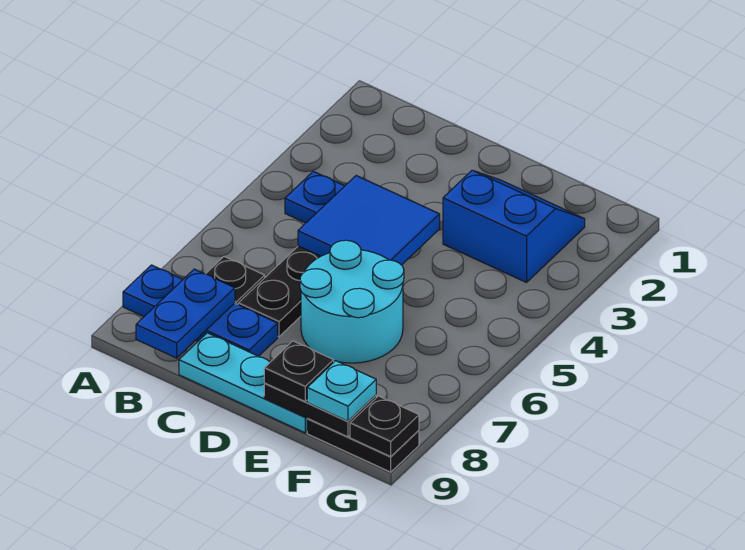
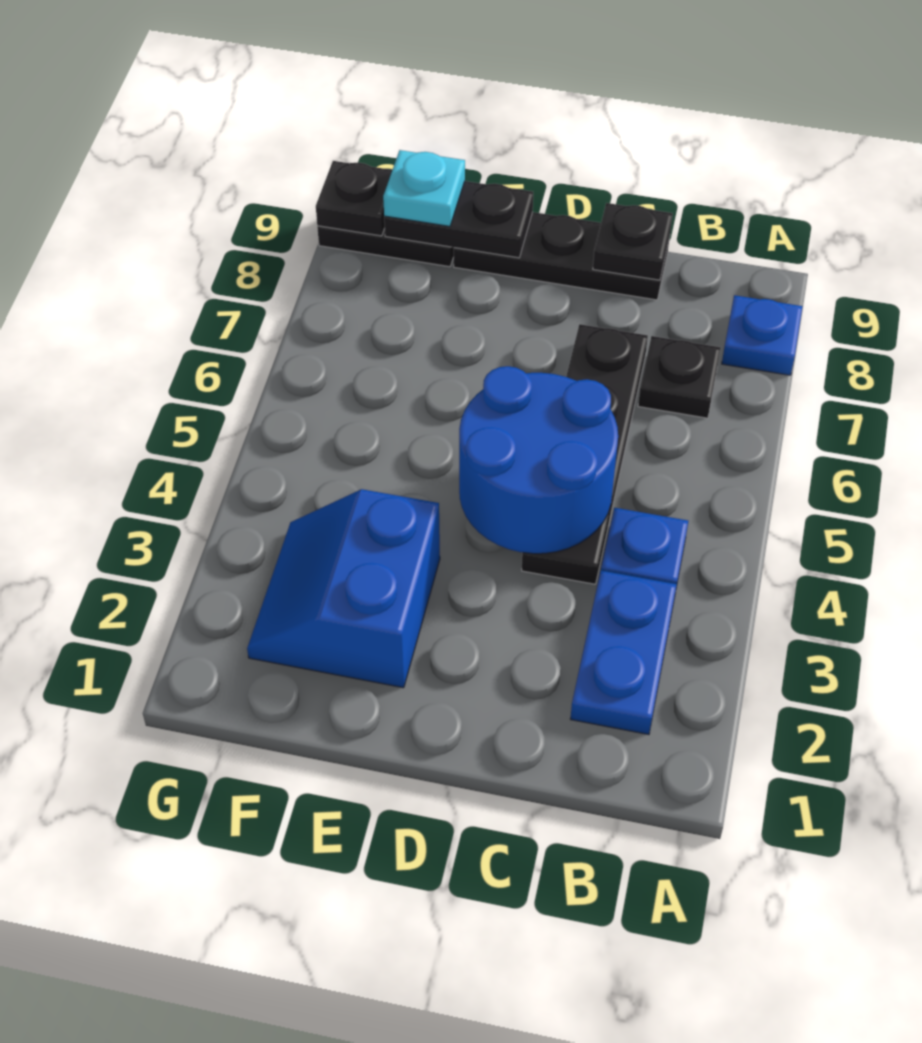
blue plate A8:C8 level 1 -> blue plate A8 level 1
blue plate B8:B9 level 2 -> blue plate B2:B3 level 1
blue tile C4:D5 level 2 -> blue round brick C4:D5 level 2
cyan plate C9:E9 level 1 -> black plate C9:E9 level 1
cyan round brick D6:E7 level 1 -> none
blue slope E2:F3 level 1 top 3 -> blue slope E2:F3 level 1 top E
black plate E9 level 3 -> black plate C9 level 2

